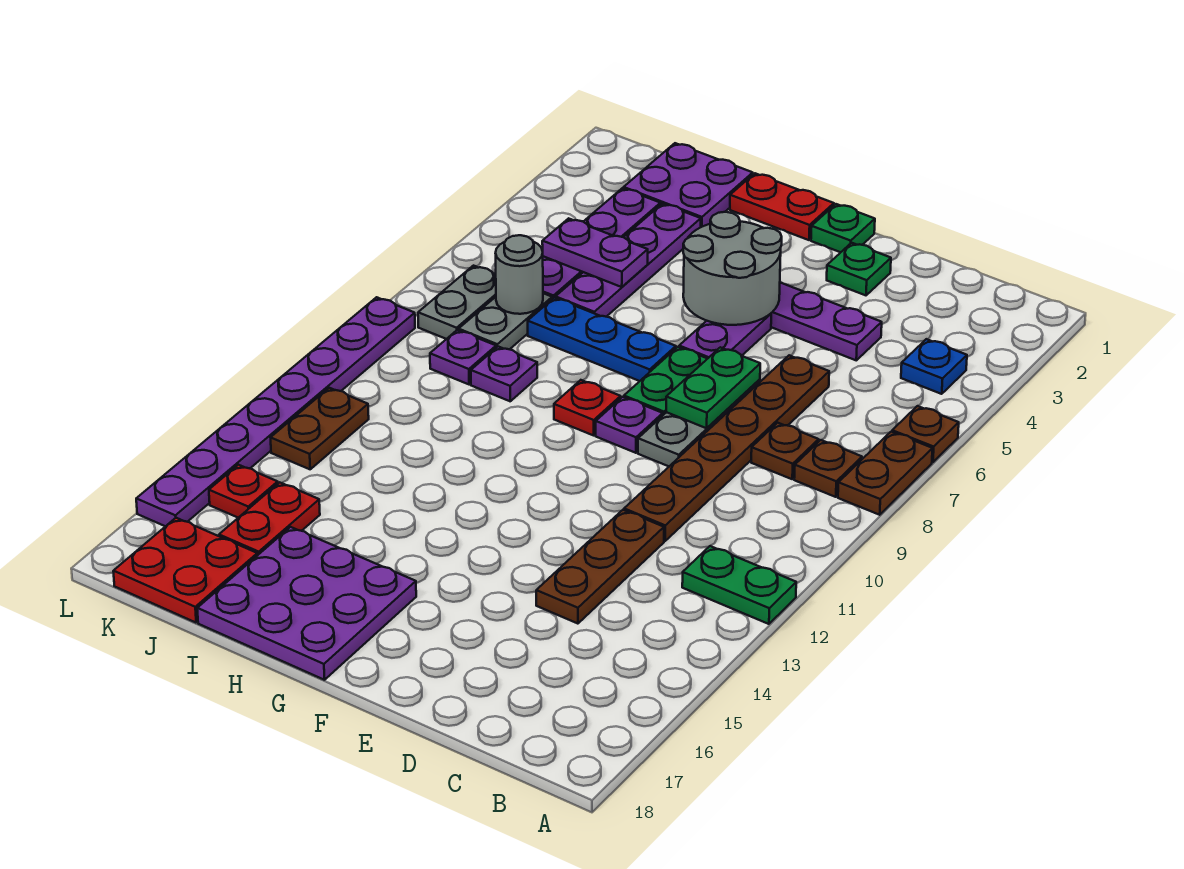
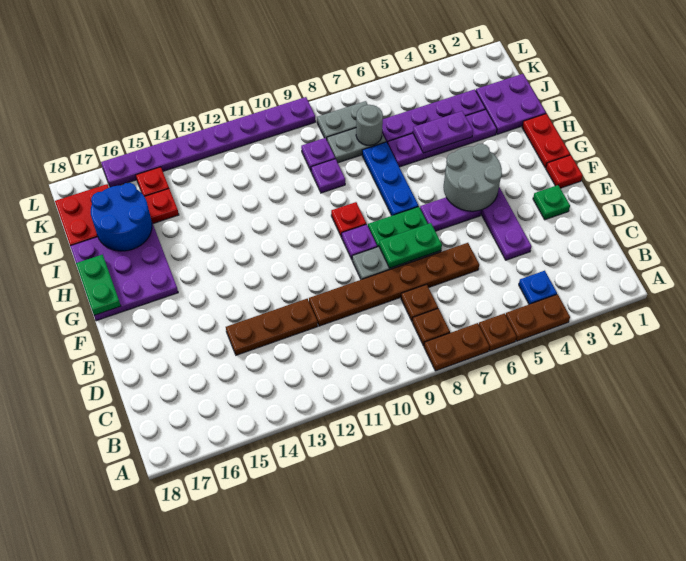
green plate A12:B12 level 1 -> green plate G18:H18 level 2
green plate F1 level 1 -> red plate F1 level 1
purple plate I5:J5 level 2 -> purple plate I4:I5 level 2
none -> blue round brick I16:J17 level 2
brown plate K12:K13 level 1 -> brown plate A4:A5 level 1

